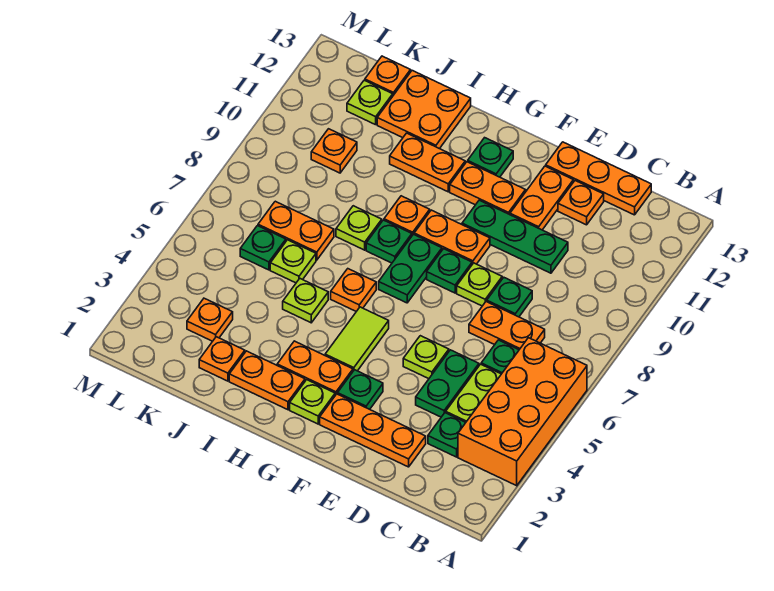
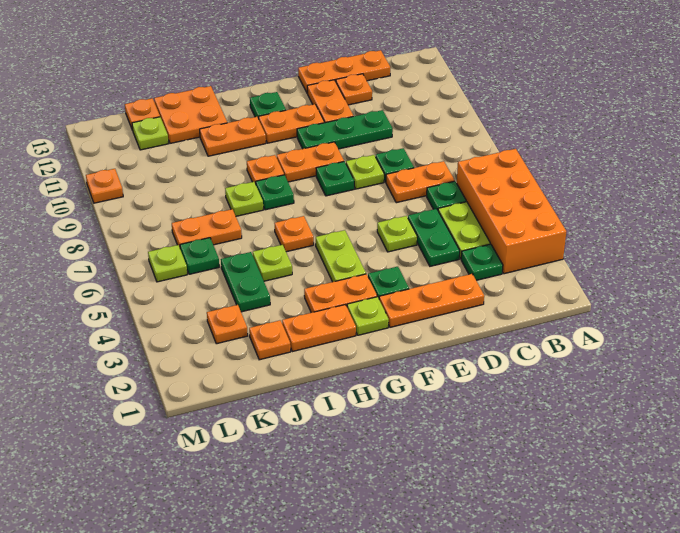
lime tile G4:G5 level 1 -> lime plate G4:G5 level 1
green plate G7:G8 level 1 -> green plate J4:J5 level 1
lime plate J6 level 1 -> lime plate L6 level 1
orange plate K10 level 1 -> orange plate M10 level 1

